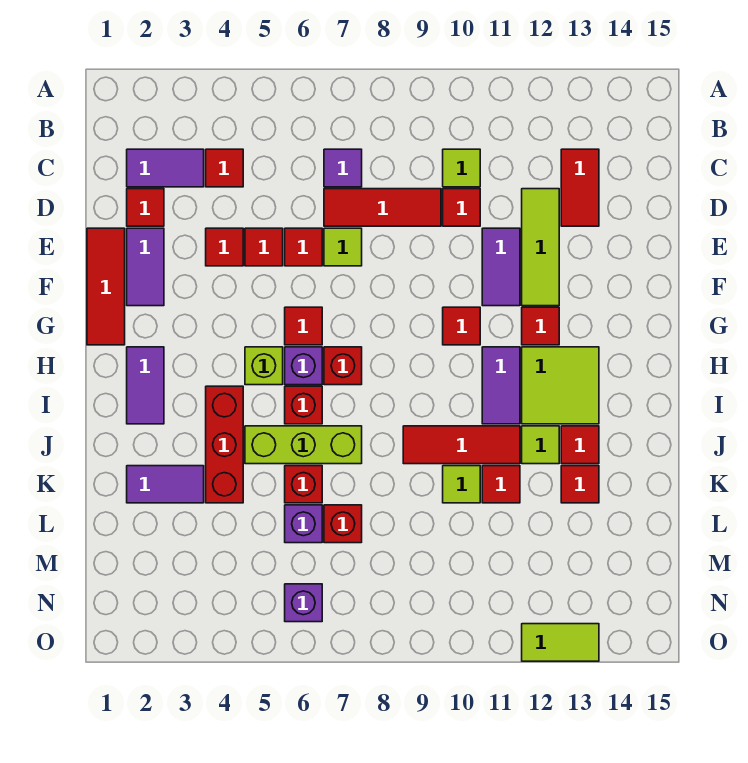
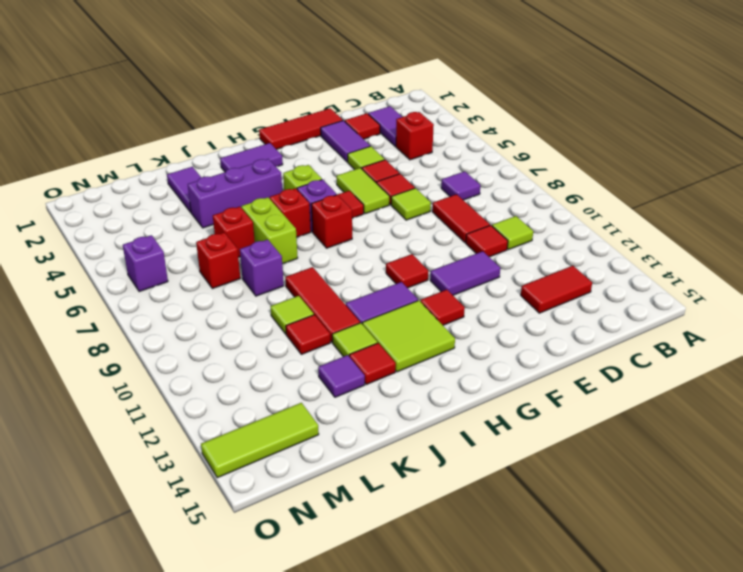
red tile C4 level 1 -> red brick C4 level 1
red tile D7:D9 level 1 -> red tile D8:D9 level 1
lime tile D12:F12 level 1 -> lime tile M14:O14 level 1
purple tile E2:F2 level 1 -> purple tile E2:E3 level 1
red tile E4 level 1 -> lime tile E4 level 1
red brick I4:K4 level 1 -> purple brick I4:K4 level 1
lime brick J5:J7 level 1 -> lime brick J6:J7 level 1
red tile K13 level 1 -> purple tile K13 level 1
purple brick L6 level 1 -> purple brick K8 level 1
lime tile O12:O13 level 1 -> lime tile F5:F6 level 1

